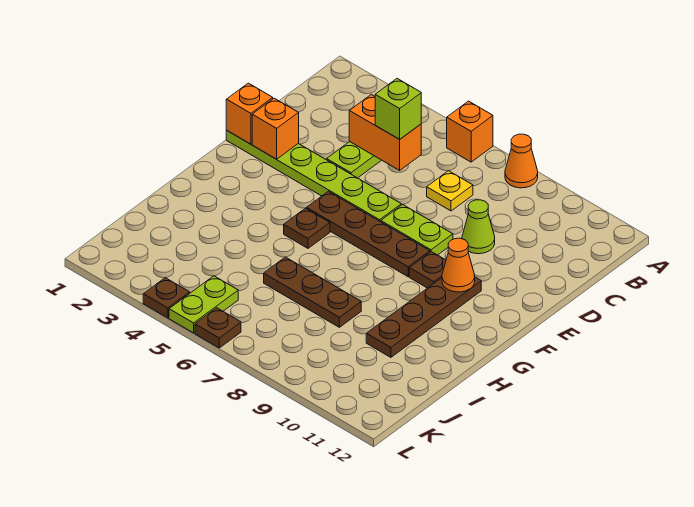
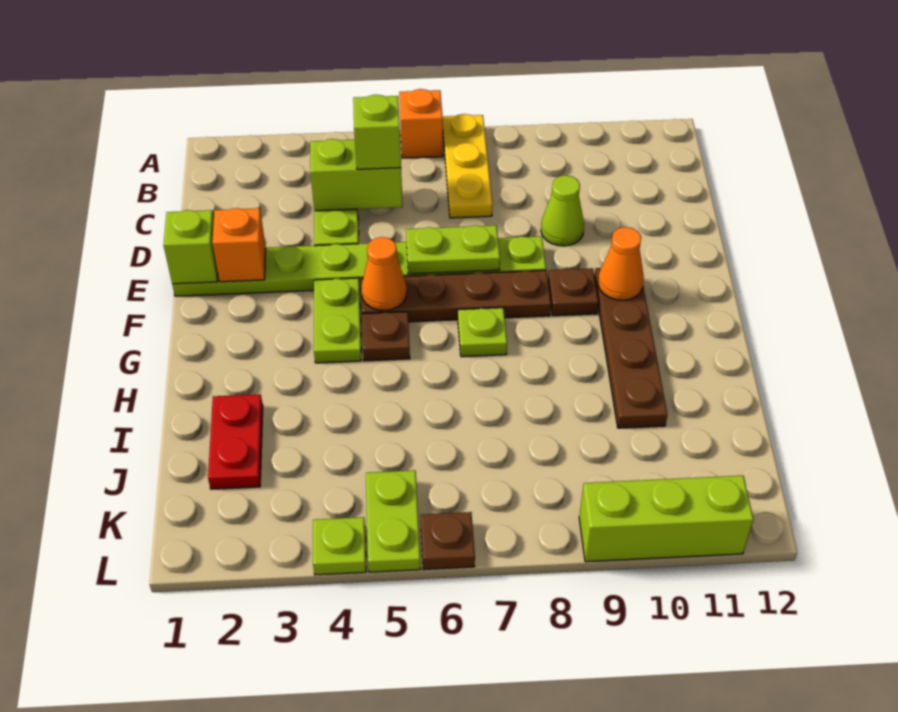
orange cone A8 level 1 -> orange cone F5 level 2
orange brick C4:C5 level 2 -> lime brick C4:C5 level 2
yellow plate C7 level 1 -> yellow plate A7:C7 level 1
orange brick E1 level 2 -> lime brick E1 level 2
none -> lime plate E6:E7 level 2
none -> lime plate F4:G4 level 1
none -> lime plate G7 level 1
none -> red plate I2:J2 level 1
brown plate I6:I8 level 1 -> none
brown plate L4 level 1 -> lime plate L4 level 1
none -> lime brick L9:L11 level 1

